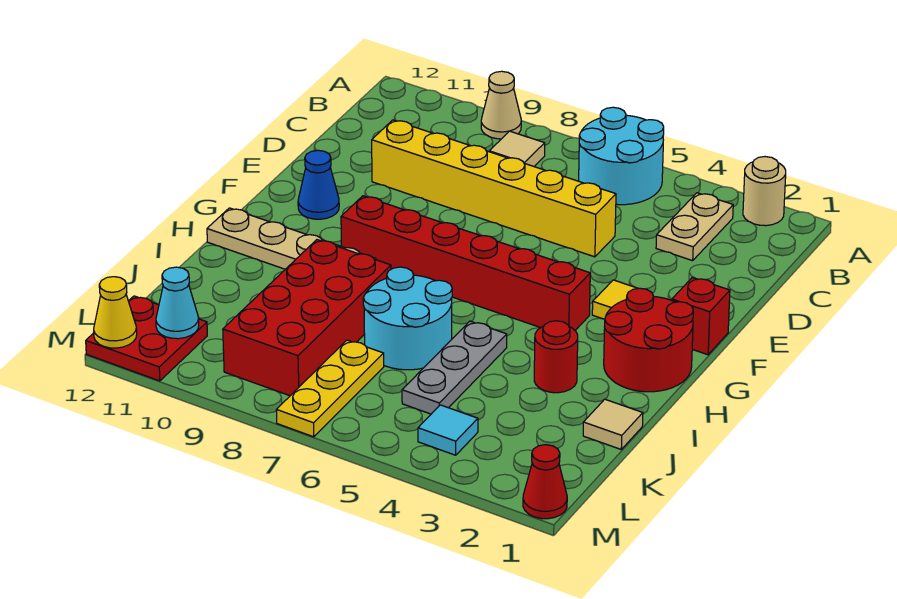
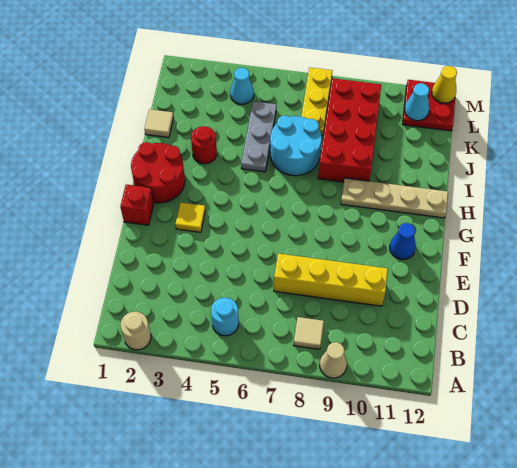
cyan round brick A5:B6 level 1 -> cyan round brick B5 level 1
tan plate B3:C3 level 1 -> none
yellow brick D5:D10 level 1 -> yellow brick D7:D10 level 1
red brick G4:G9 level 1 -> none
cyan tile L4 level 1 -> cyan cone L4 level 1
red cone M1 level 1 -> none

